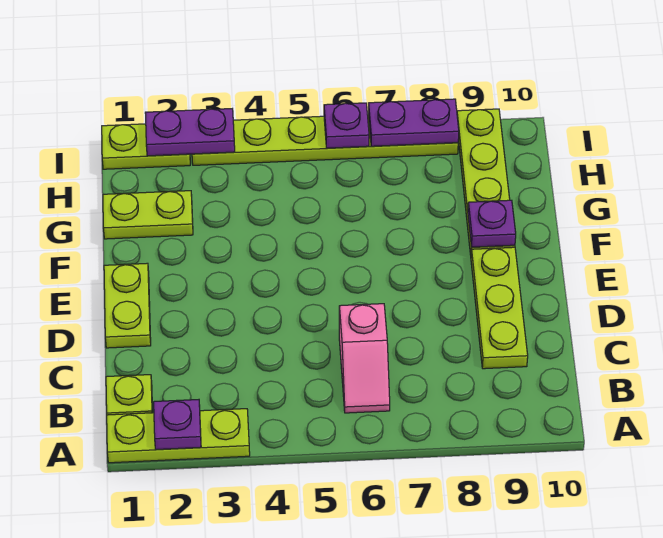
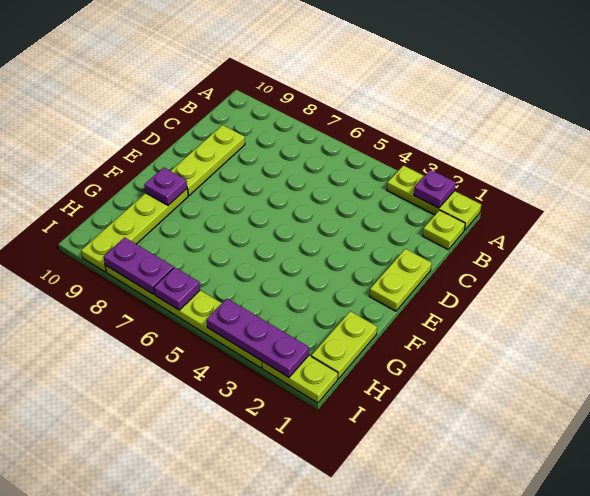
pink slope B6:C6 level 1 top C -> none
lime plate G1:G2 level 1 -> lime plate G1:H1 level 1
purple plate I2:I3 level 2 -> purple plate I2:I4 level 2

